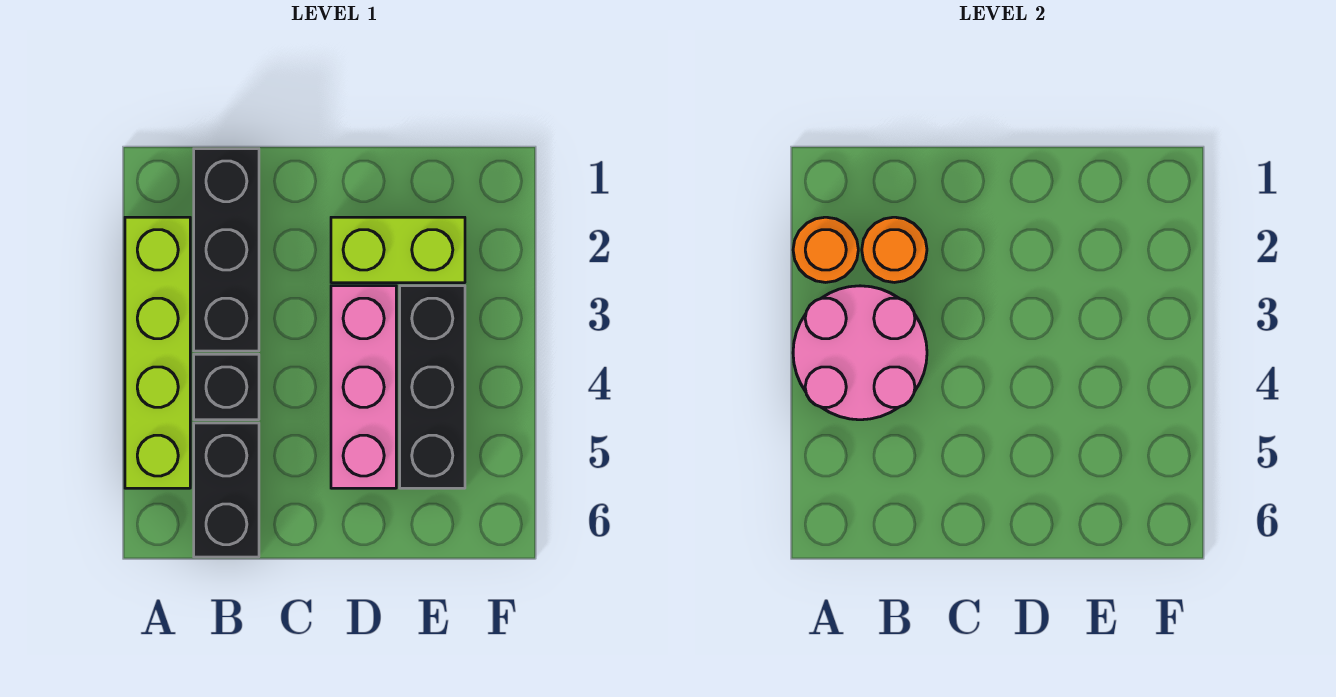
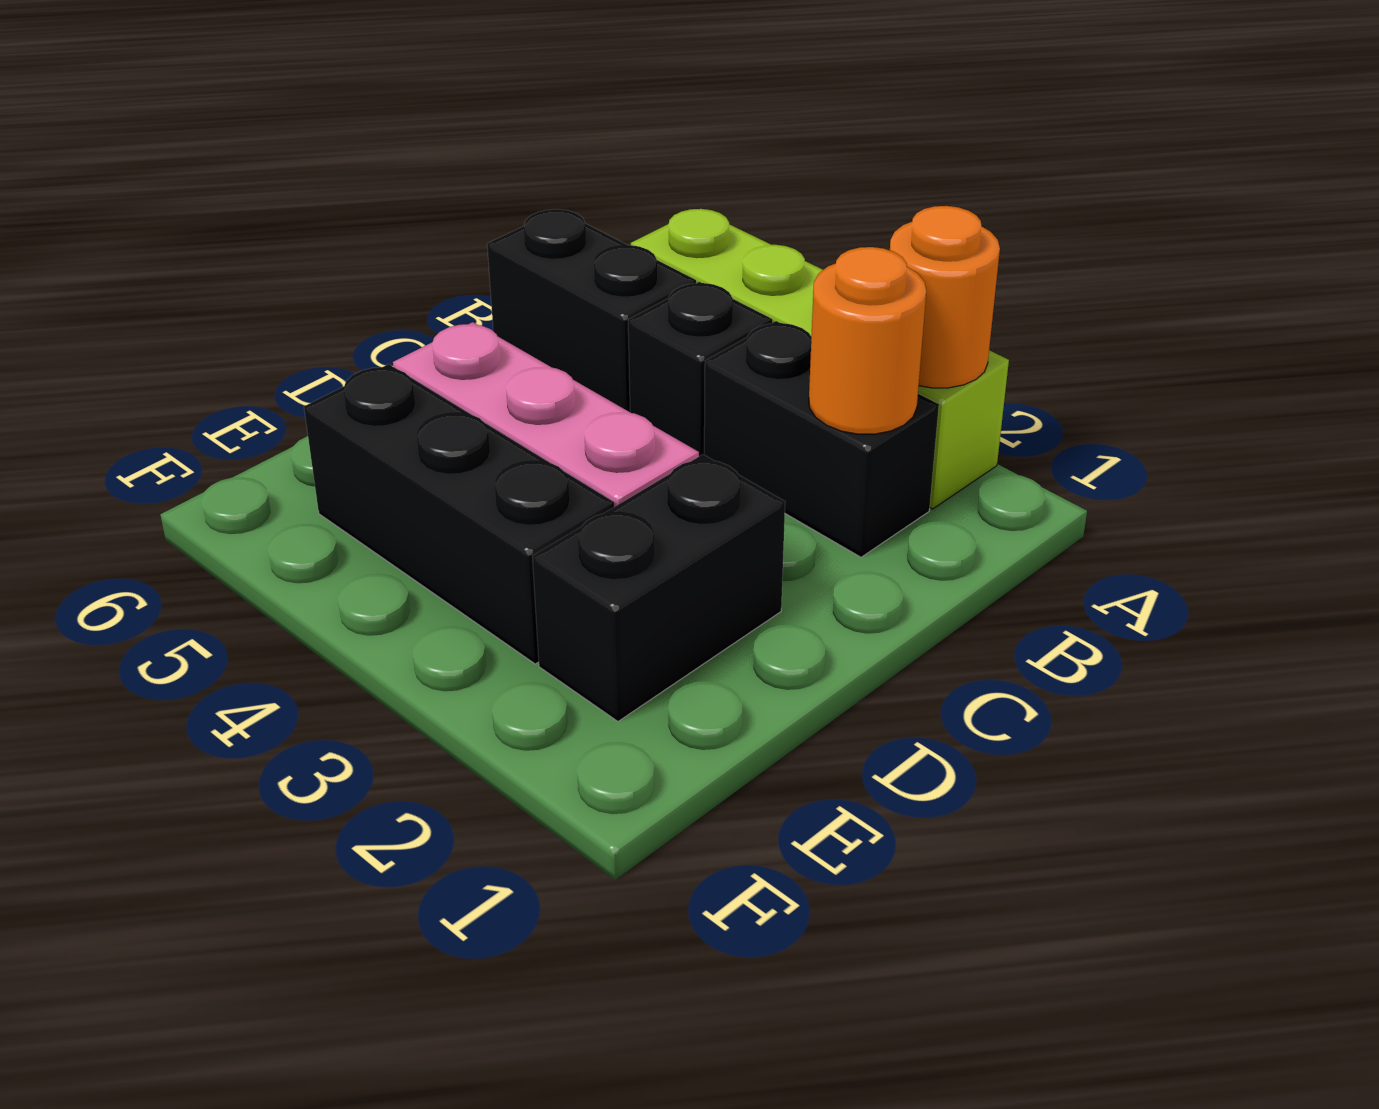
pink round brick A3:B4 level 2 -> none
black brick B1:B3 level 1 -> black brick B2:B3 level 1
lime brick D2:E2 level 1 -> black brick D2:E2 level 1

